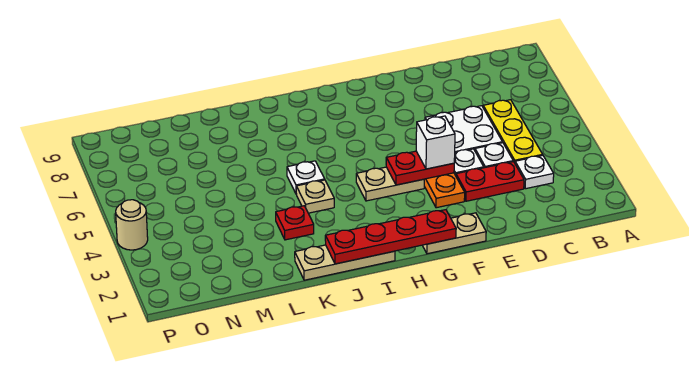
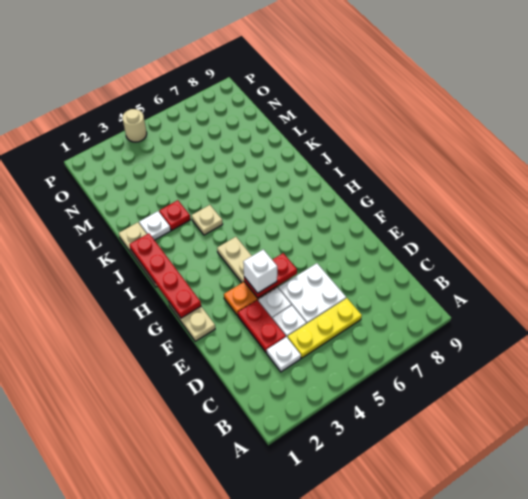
red plate F4:G4 level 2 -> red plate F4:F5 level 2
white plate J5 level 1 -> white plate K2 level 1

